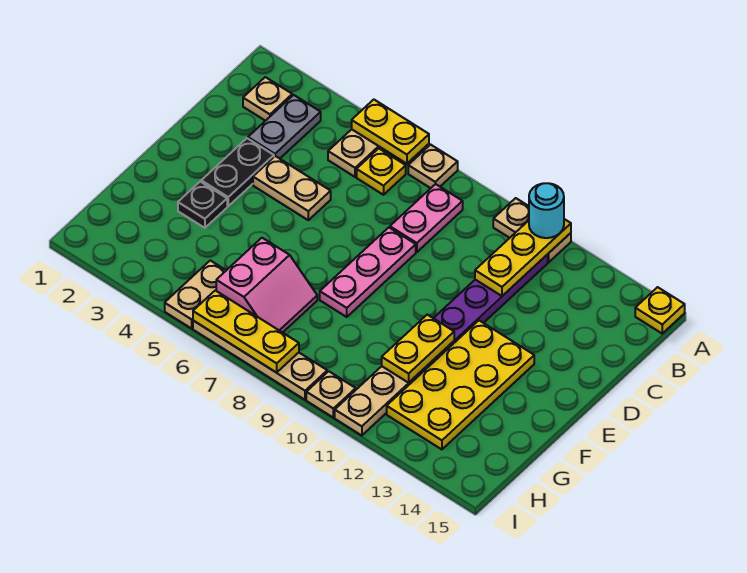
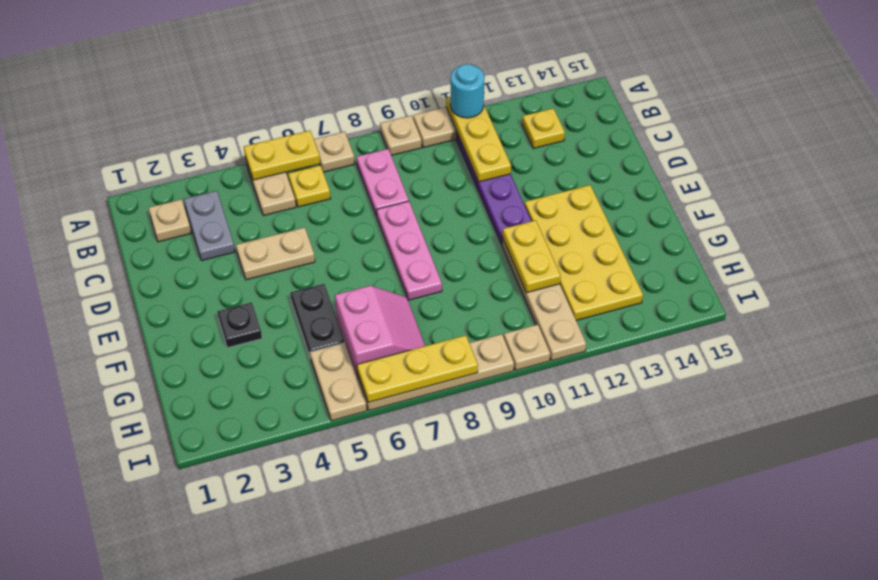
none -> tan plate A9 level 1
yellow plate A15 level 1 -> yellow plate B13 level 1
black plate D3:E3 level 1 -> black plate F5:G5 level 1

